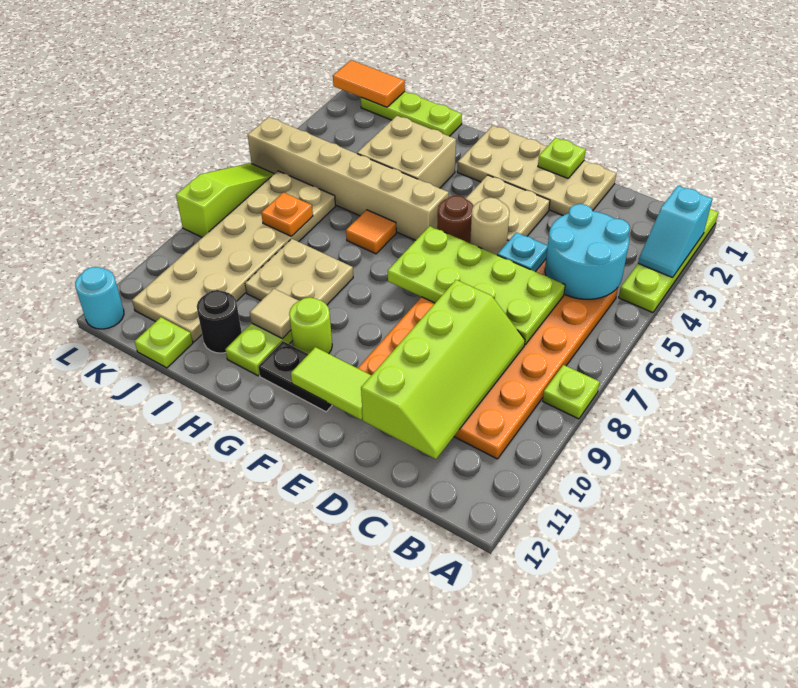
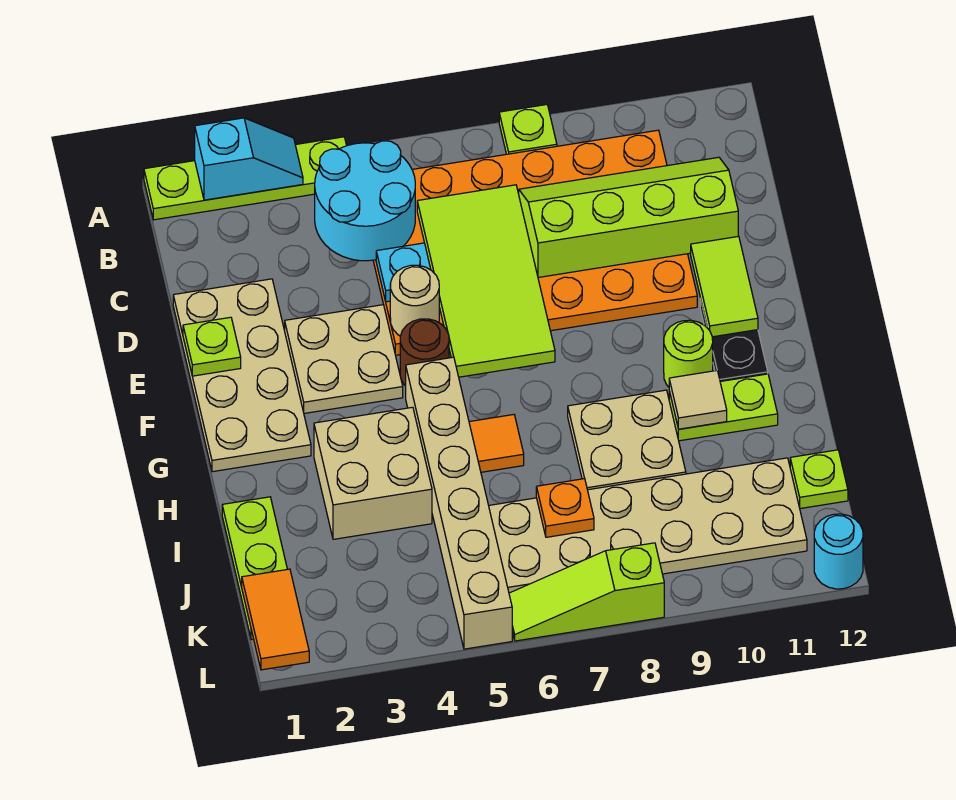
lime plate C6:F7 level 2 -> lime tile C6:F7 level 2
black round brick I11 level 1 -> none

